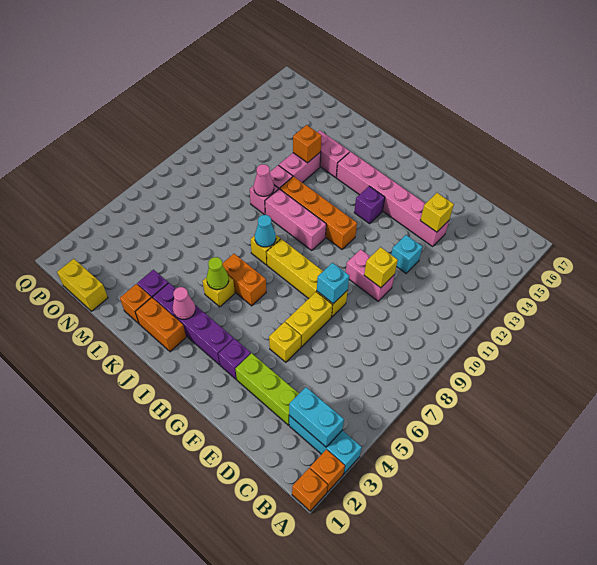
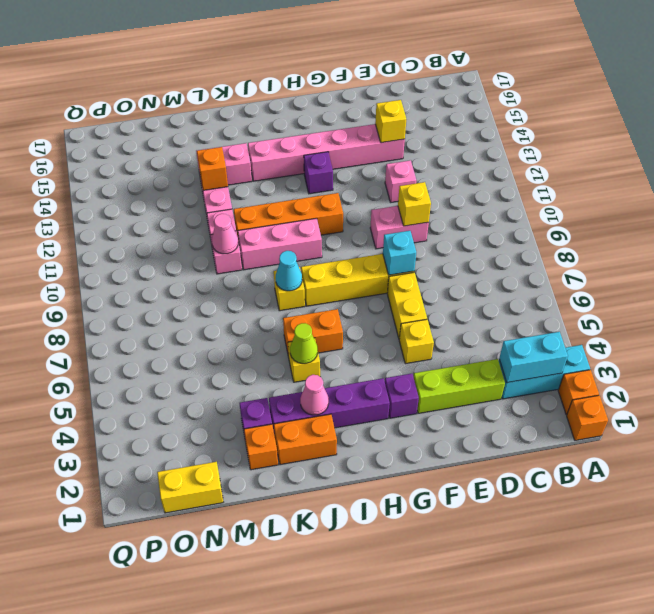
cyan brick E12 level 1 -> pink brick E12 level 1

